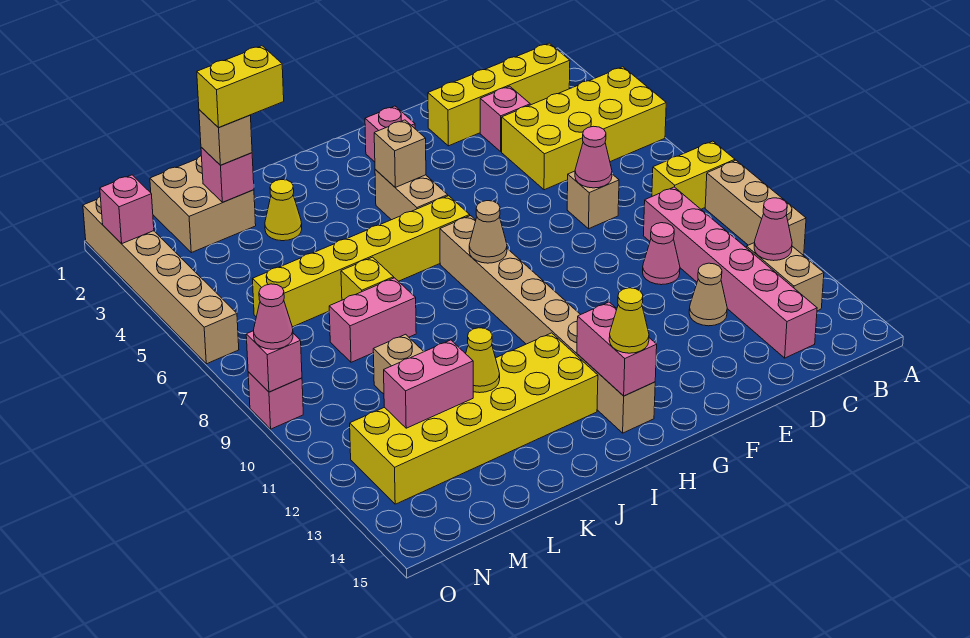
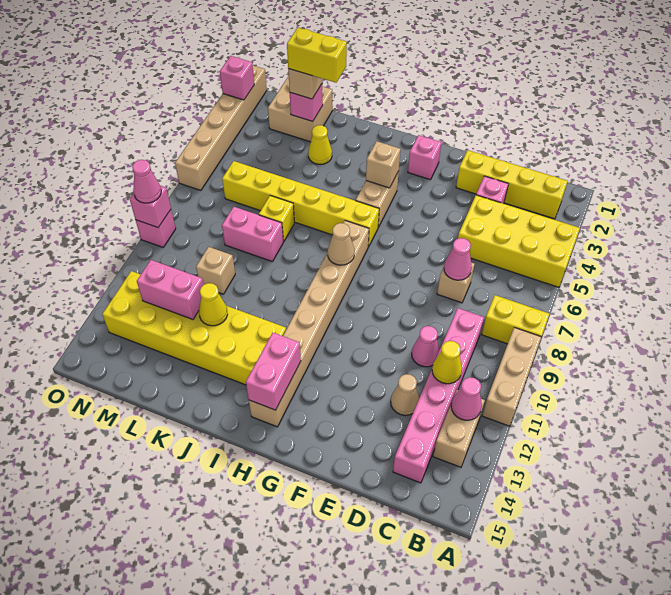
yellow cone H14 level 3 -> yellow cone C11 level 2

